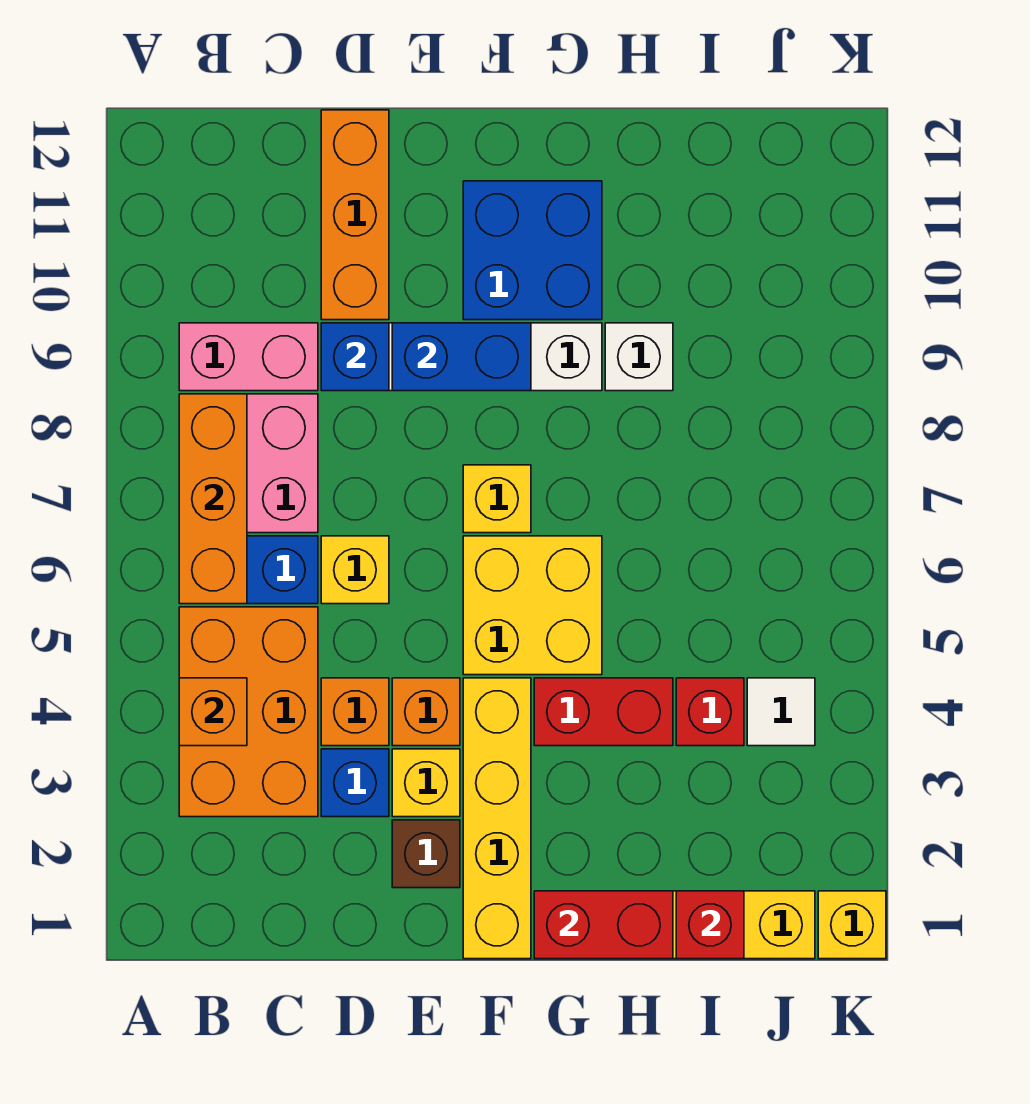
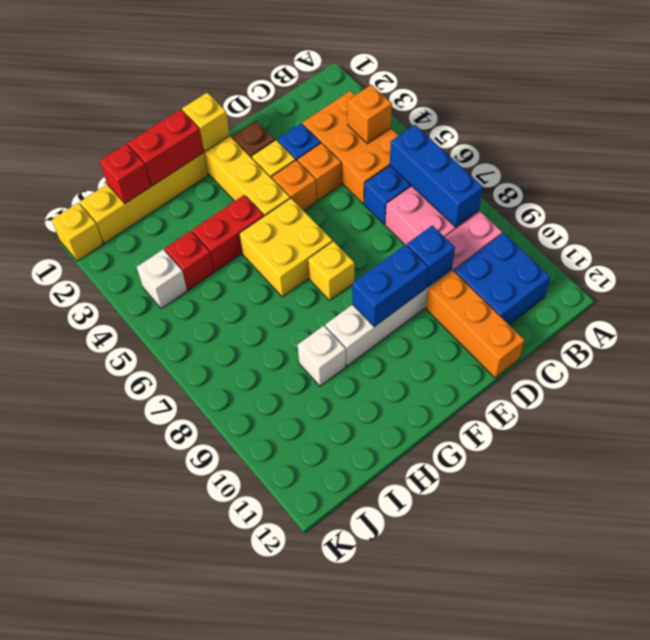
orange brick B6:B8 level 2 -> blue brick B6:B8 level 2
yellow brick D6 level 1 -> yellow brick F1 level 2
blue brick F10:G11 level 1 -> blue brick B10:C11 level 1
white tile J4 level 1 -> white brick J4 level 1

